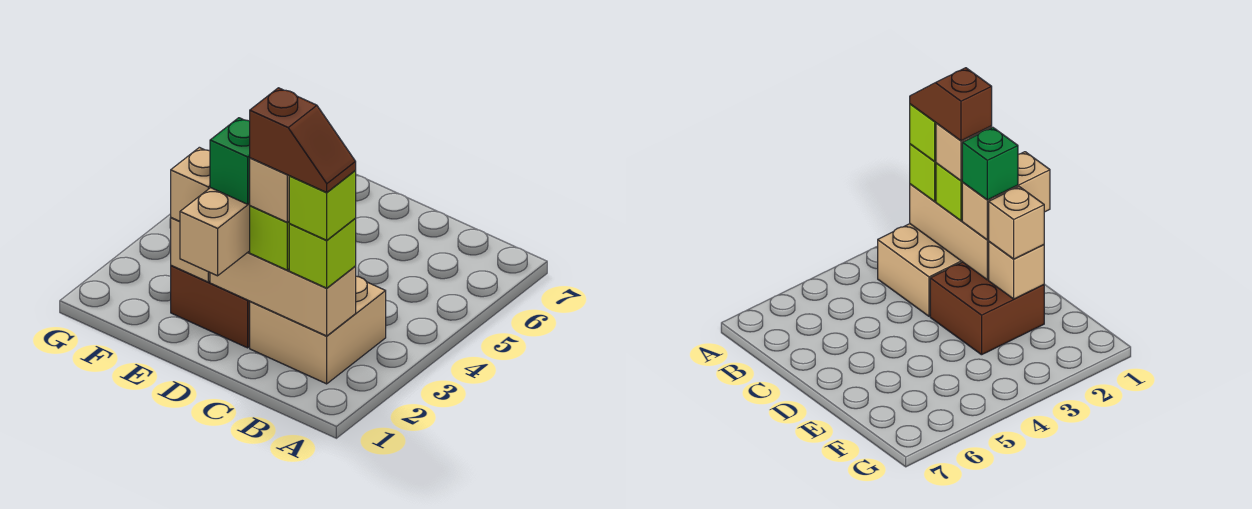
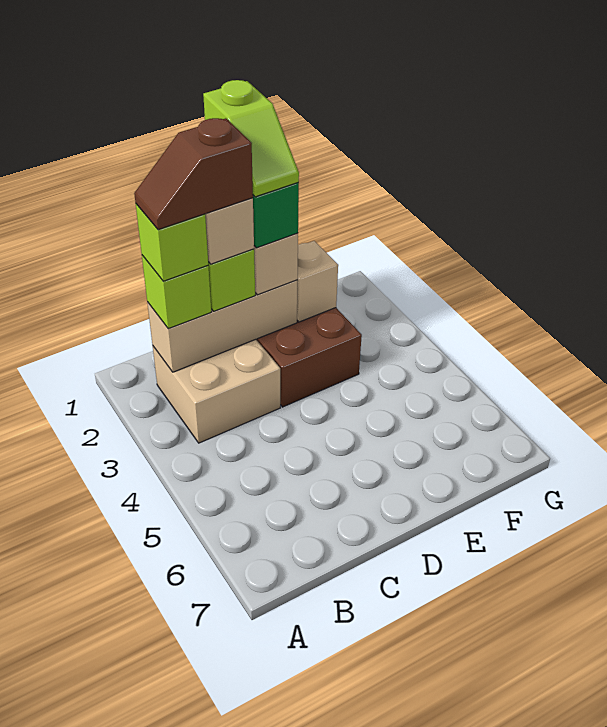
none -> lime slope D1:D2 level 5 top 1
tan brick E2 level 3 -> none

